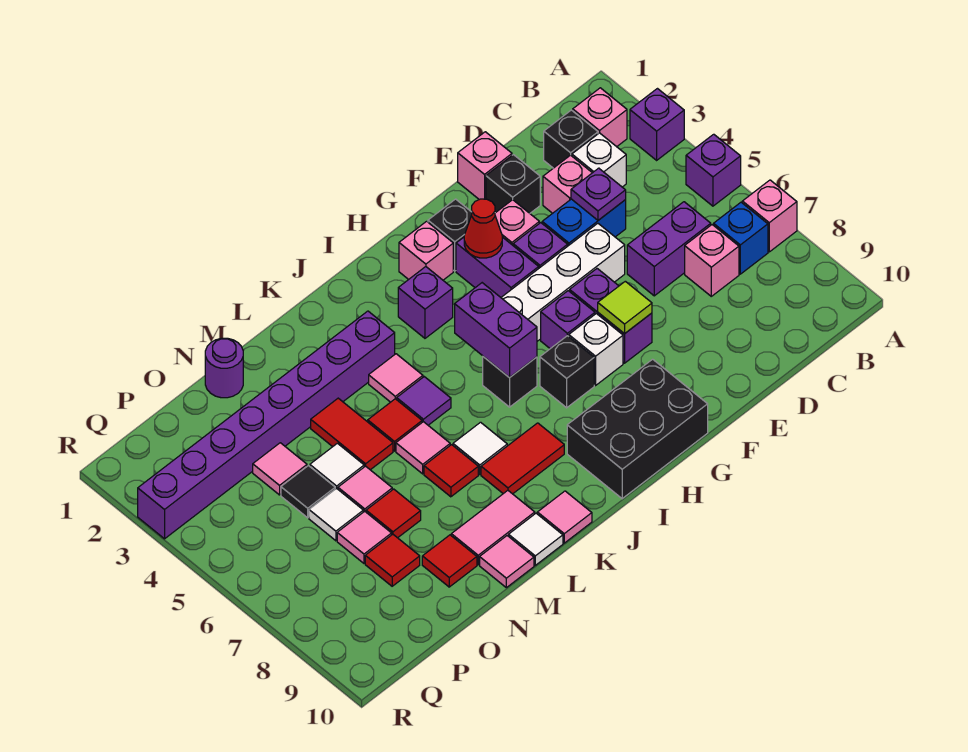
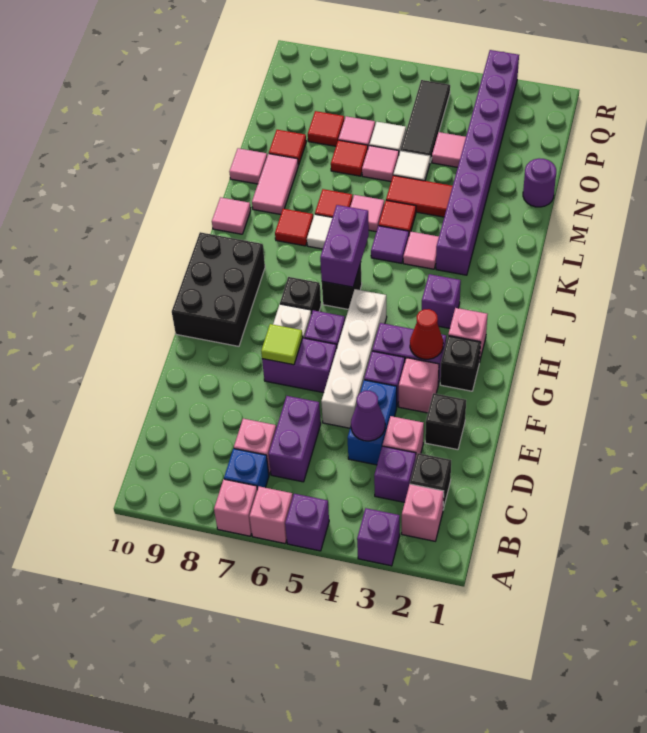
white brick C3 level 1 -> purple brick C3 level 1
purple plate D4 level 2 -> purple cone D4 level 2
pink brick E1 level 1 -> pink brick A6 level 1
purple brick I5:I6 level 2 -> purple brick I6:J6 level 2
red tile J8:K8 level 1 -> red tile K8 level 1
white tile L10 level 1 -> none
black tile O5 level 1 -> black tile O5:Q5 level 1

